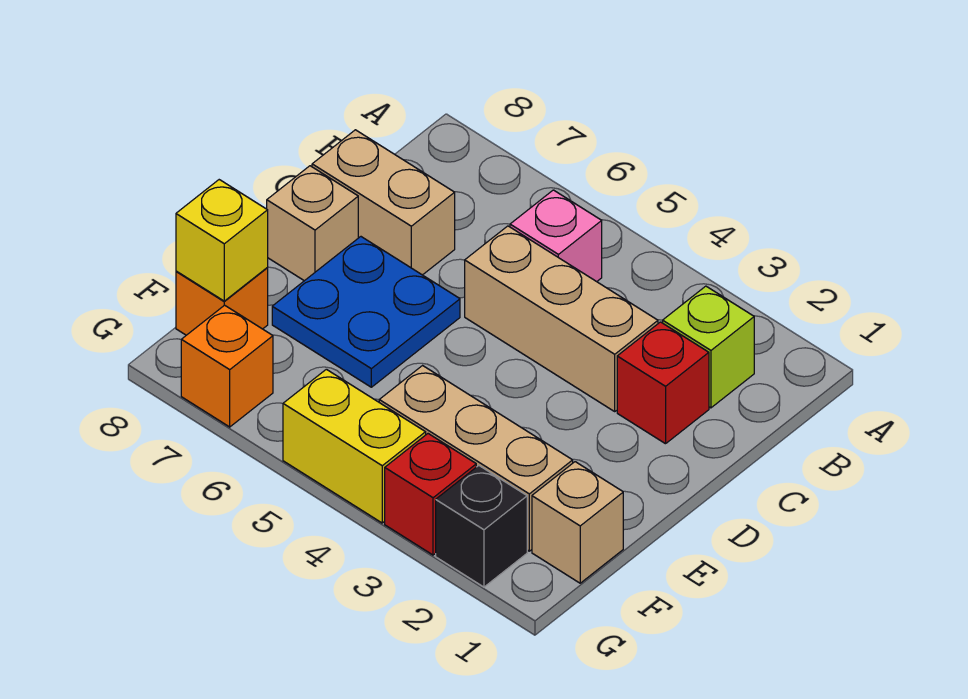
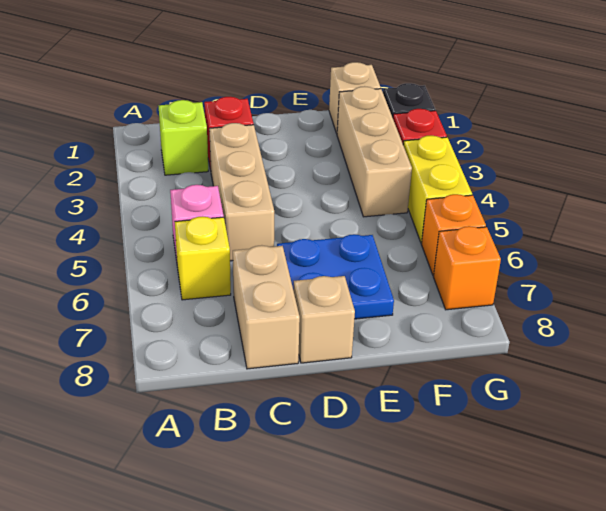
orange brick F8 level 1 -> orange brick G6 level 1
yellow brick F8 level 2 -> yellow brick B6 level 1

